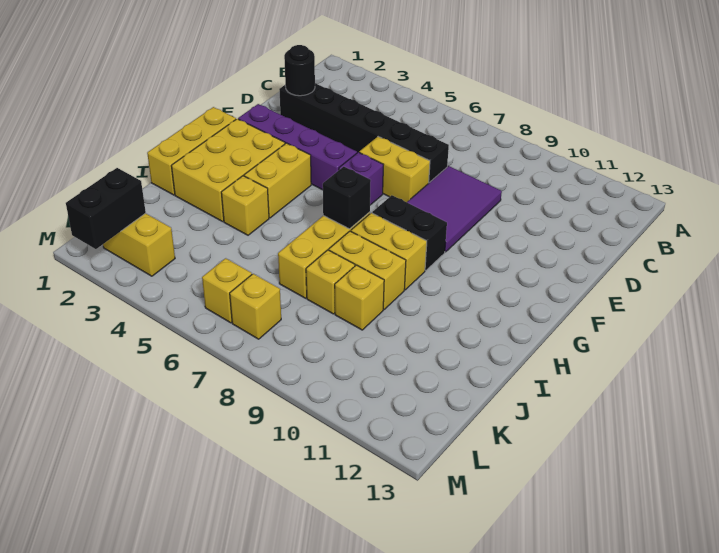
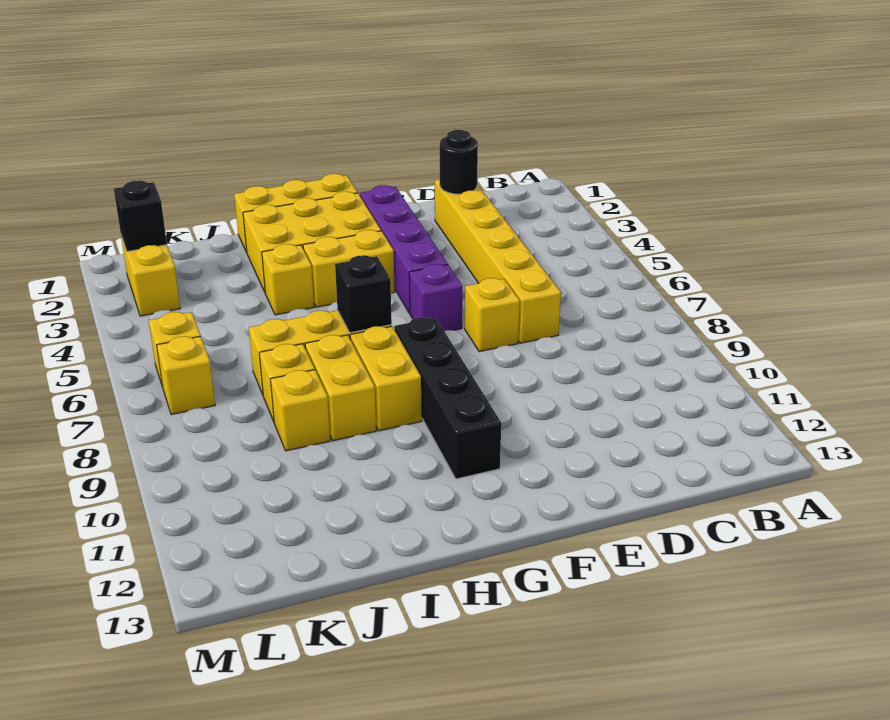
black brick D2:D7 level 1 -> yellow brick D2:D7 level 1
purple tile D8:F9 level 1 -> none
yellow brick E6:E7 level 1 -> yellow brick E7 level 1
black brick G8:G9 level 1 -> black brick G8:G11 level 1
black brick L2:M2 level 2 -> black brick L2 level 2

